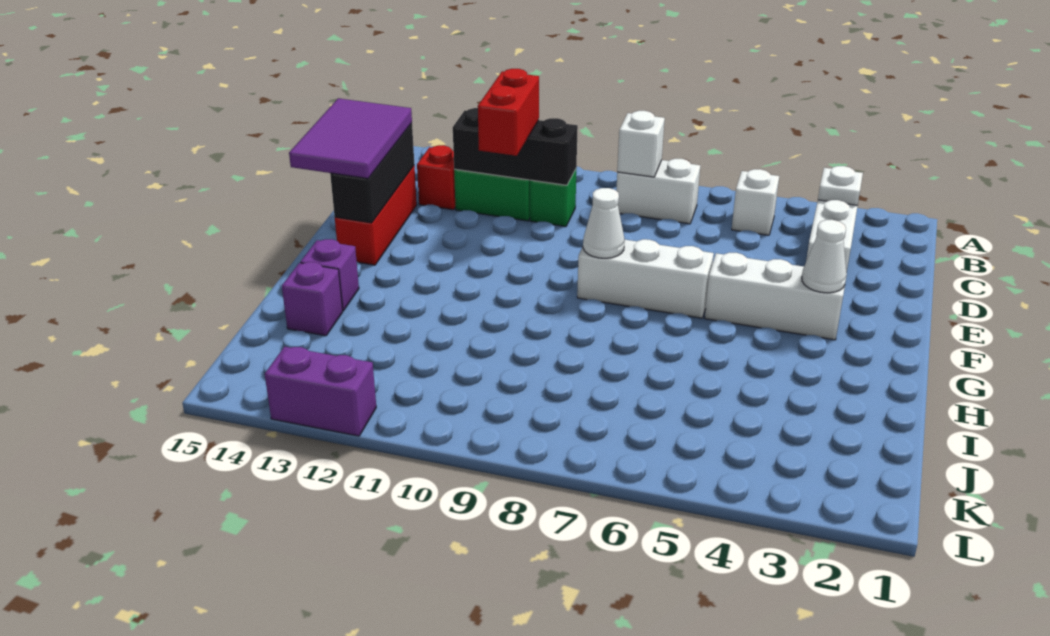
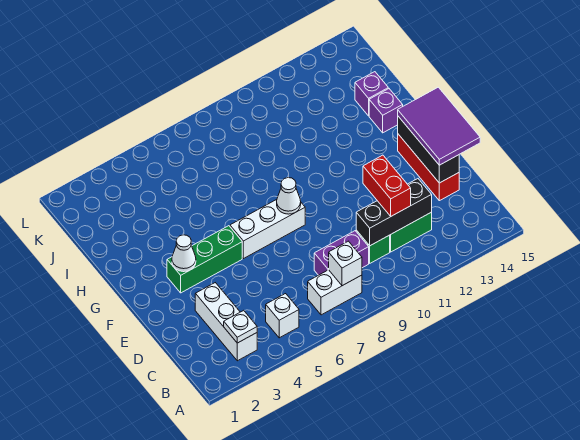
red brick C13 level 1 -> none
white brick F3:F5 level 1 -> green brick F3:F5 level 1
purple brick L12:L13 level 1 -> purple brick C8:C9 level 1

